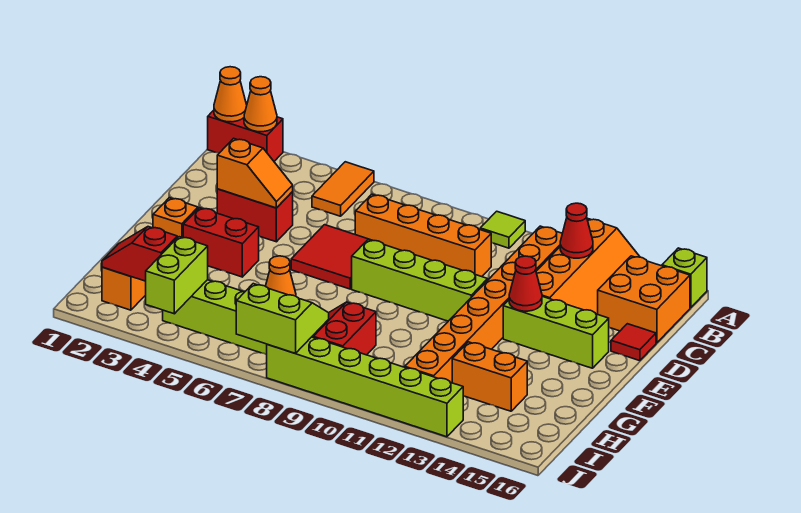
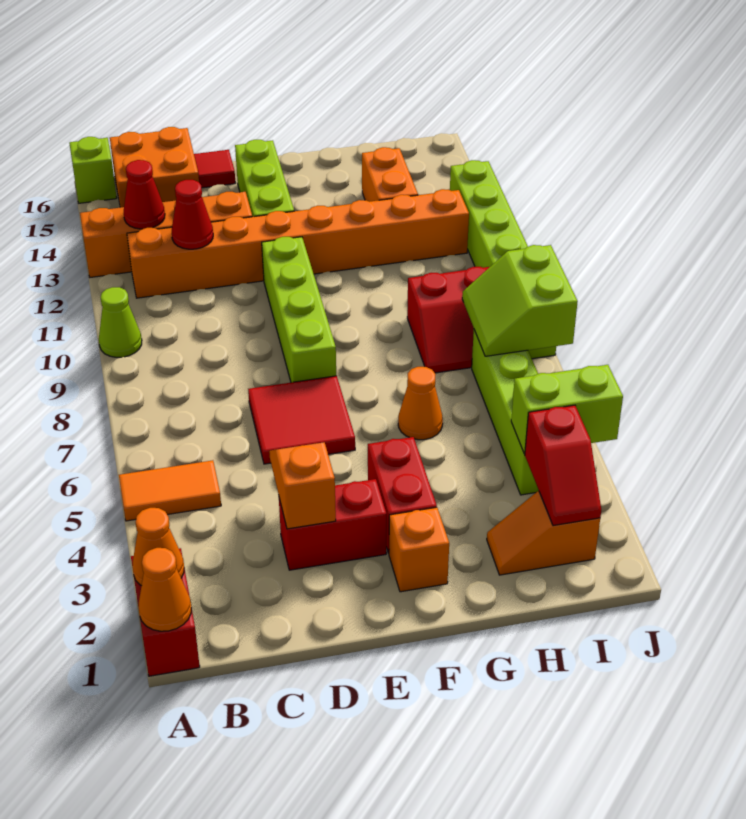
lime tile A10 level 1 -> lime cone A10 level 1
orange brick C7:C10 level 1 -> none
red brick D3:D4 level 1 -> red brick D3:E3 level 1
red cone E13 level 2 -> red cone C12 level 2

